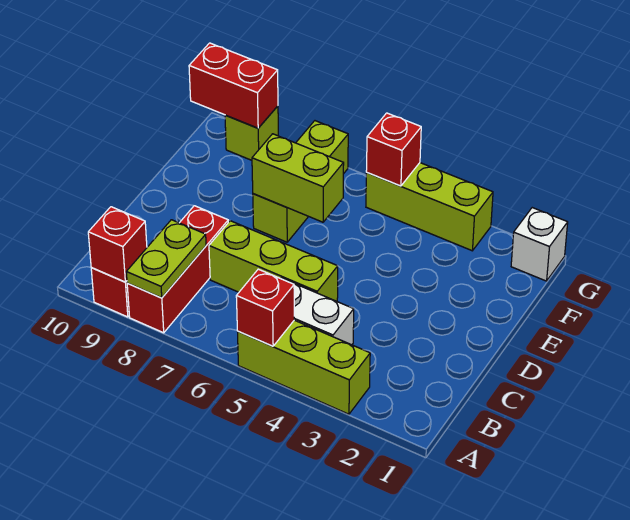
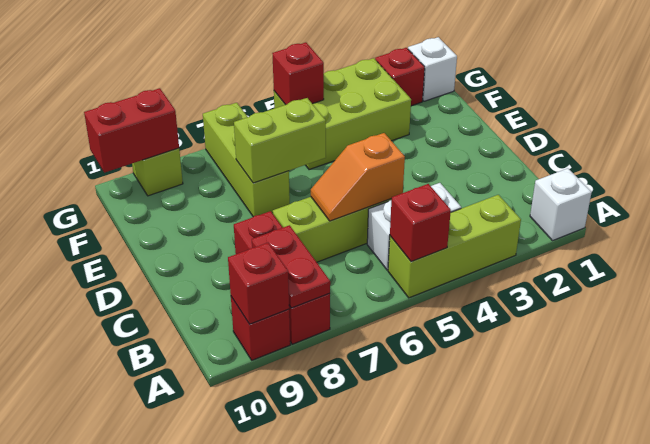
none -> white brick A1 level 1
lime plate A8:B8 level 2 -> red plate A8:B8 level 2
none -> orange slope C5:C6 level 2 top 5
none -> red brick G2 level 1
lime brick G3:G5 level 1 -> lime brick F3:G5 level 1

